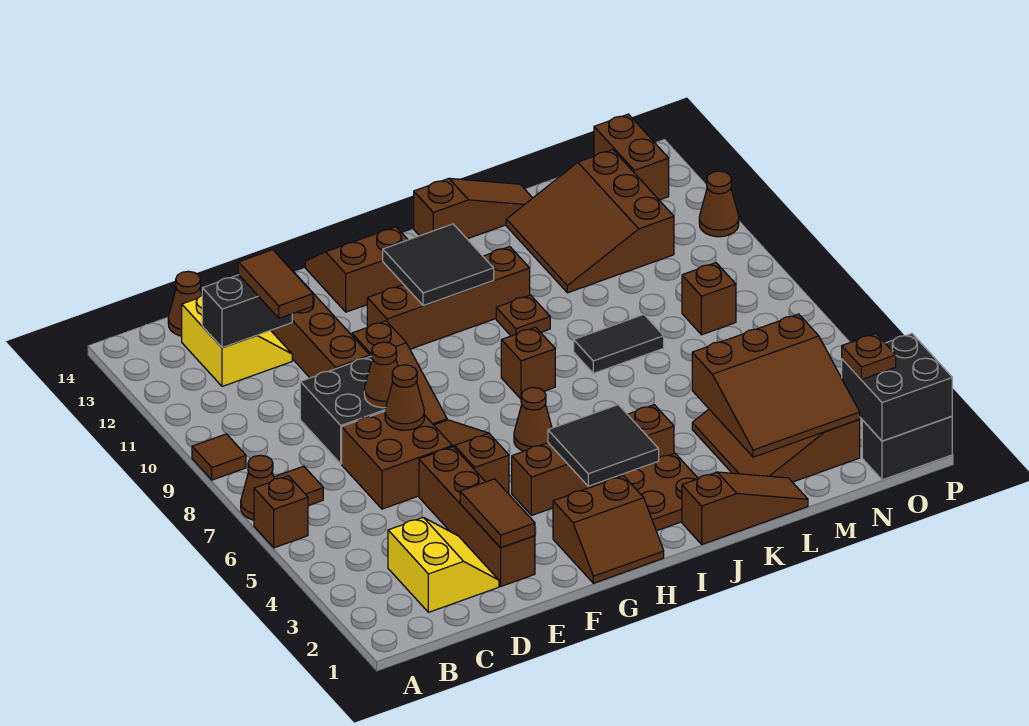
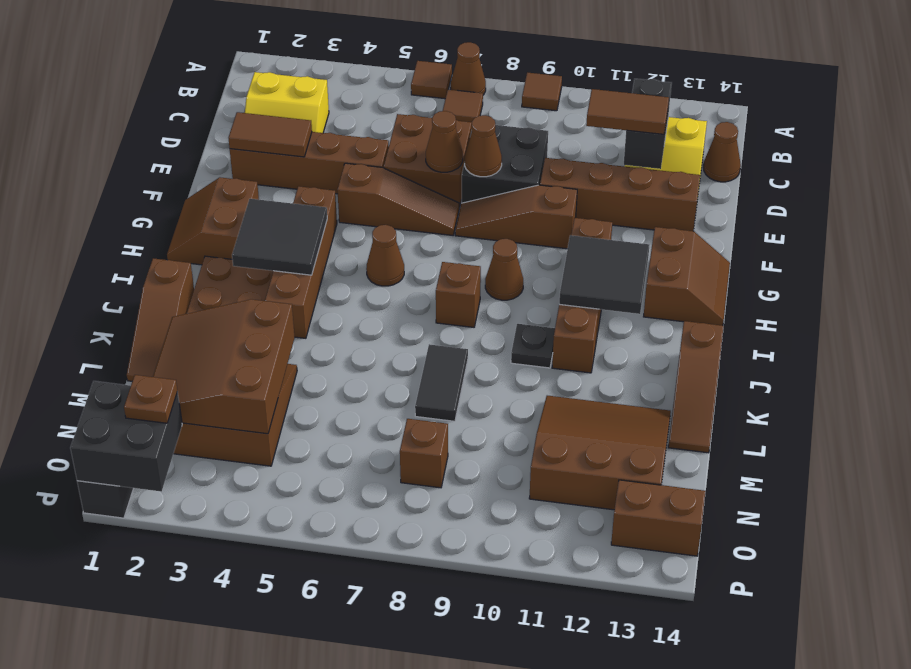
brown brick A6 level 1 -> brown tile A6 level 1
brown plate J10 level 1 -> black plate J10 level 1
brown cone P11 level 1 -> brown cone H9 level 1

